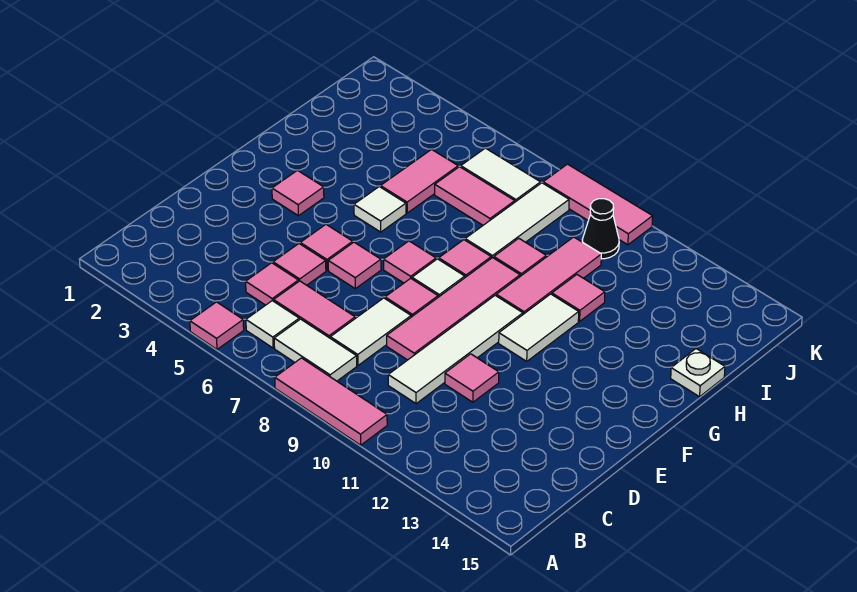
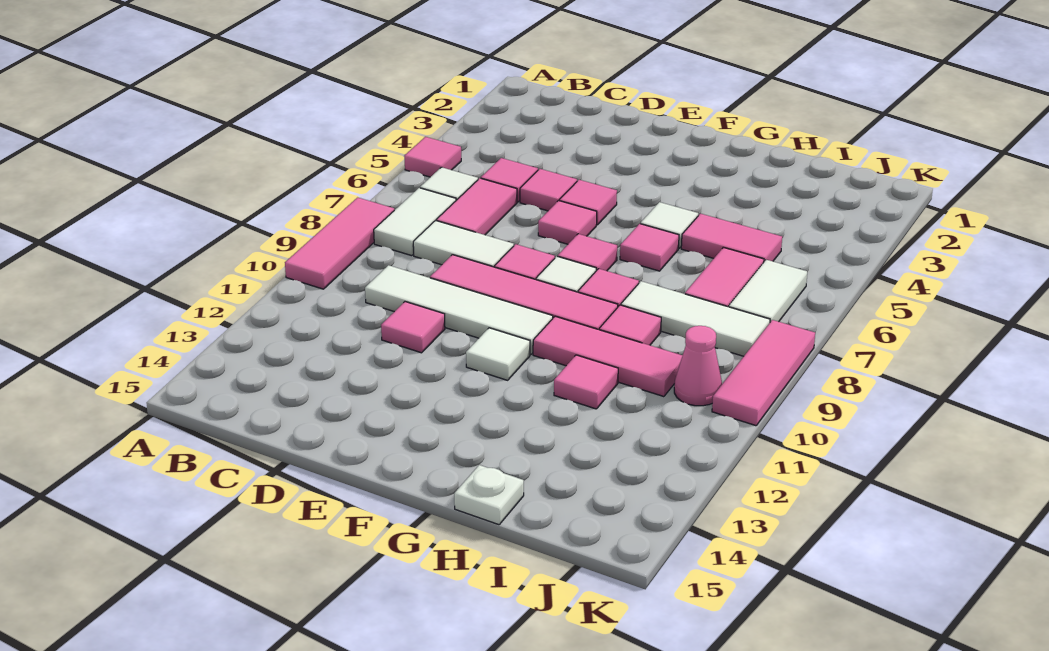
pink tile F3 level 1 -> pink tile G6 level 1
white tile F11:G11 level 1 -> white tile F11 level 1
black cone J10 level 1 -> pink cone J10 level 1

